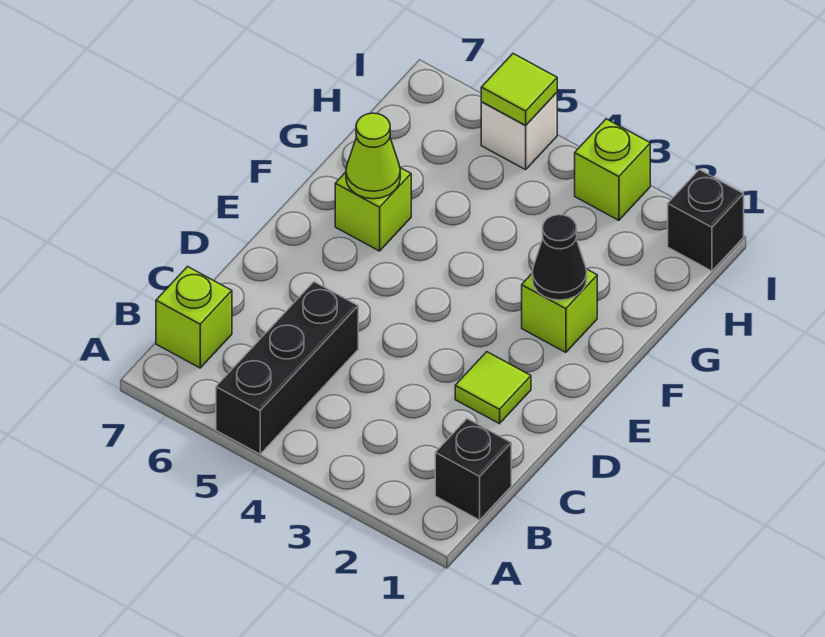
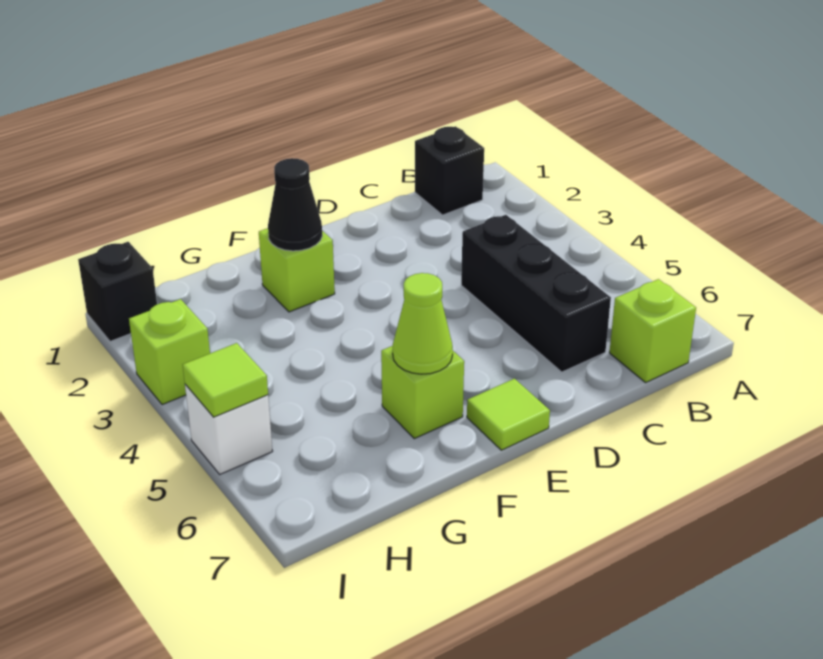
black brick A5:C5 level 1 -> black brick C4:C6 level 1
lime tile D2 level 1 -> lime tile E7 level 1

